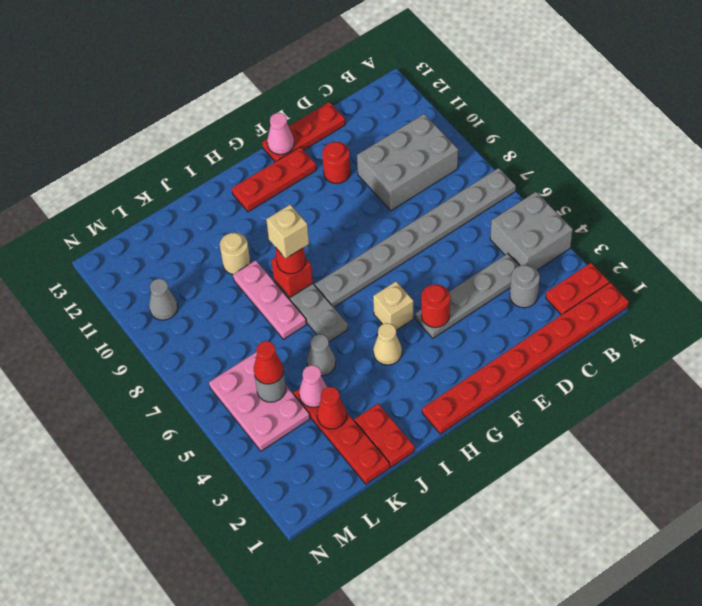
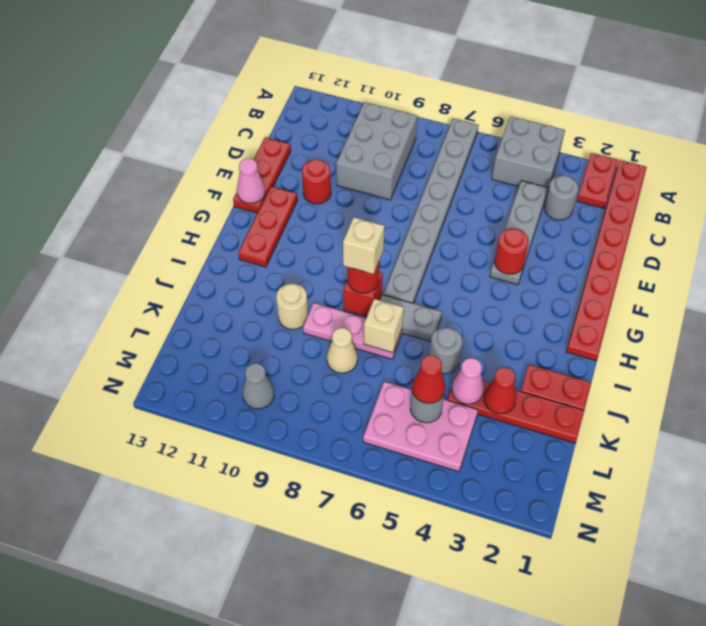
tan brick G5 level 1 -> tan brick J7 level 2
tan cone H4 level 1 -> tan cone K8 level 1
grey cone J5 level 1 -> grey round brick J5 level 1

